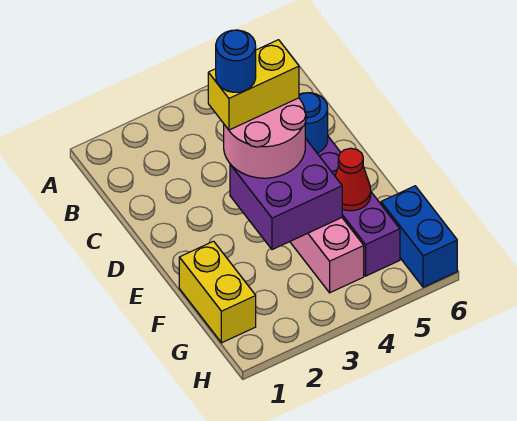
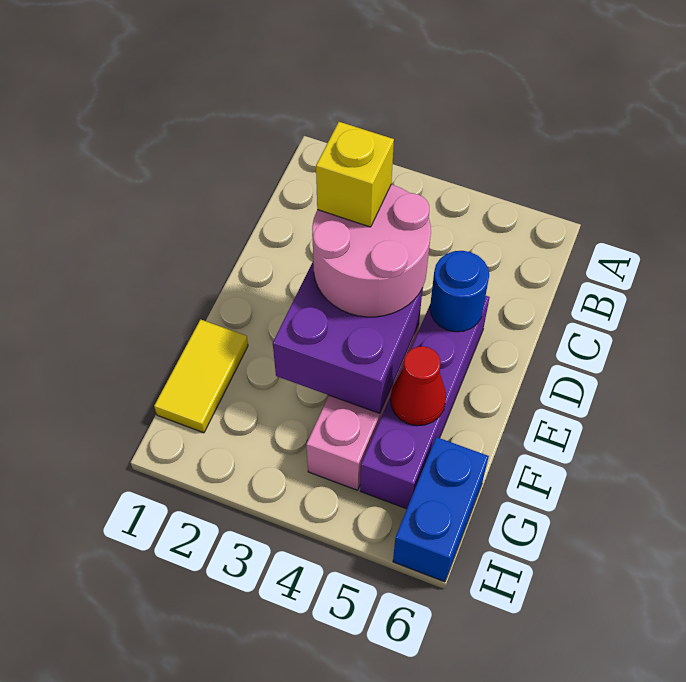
yellow brick D3:D4 level 4 -> yellow brick D3 level 4
blue round brick D3 level 5 -> none
yellow brick F1:G1 level 1 -> yellow tile F1:G1 level 1

